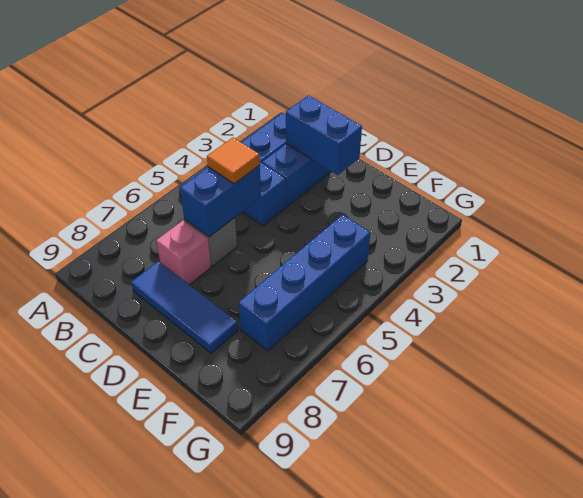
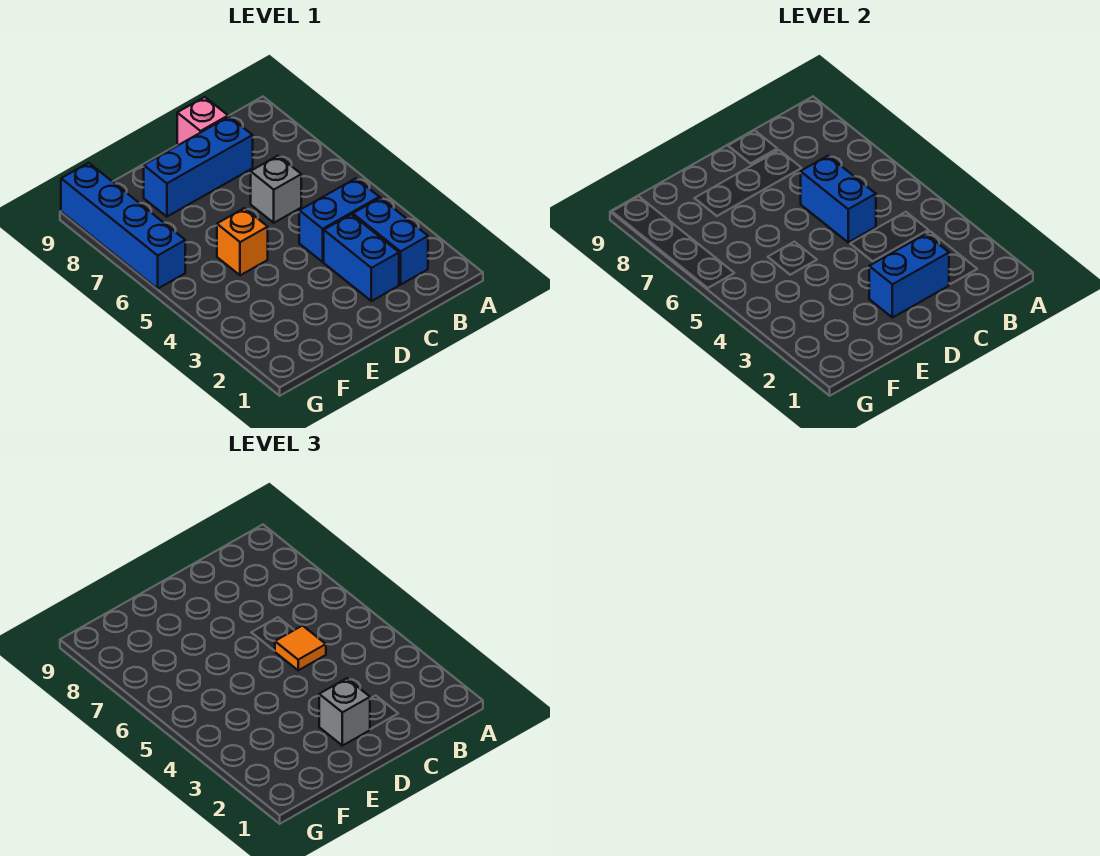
pink brick C7 level 1 -> pink brick C9 level 1
blue tile C8:E8 level 1 -> blue brick C8:E8 level 1
none -> grey brick D2 level 3
none -> orange brick E5 level 1
blue brick F4:F7 level 1 -> blue brick G6:G9 level 1

